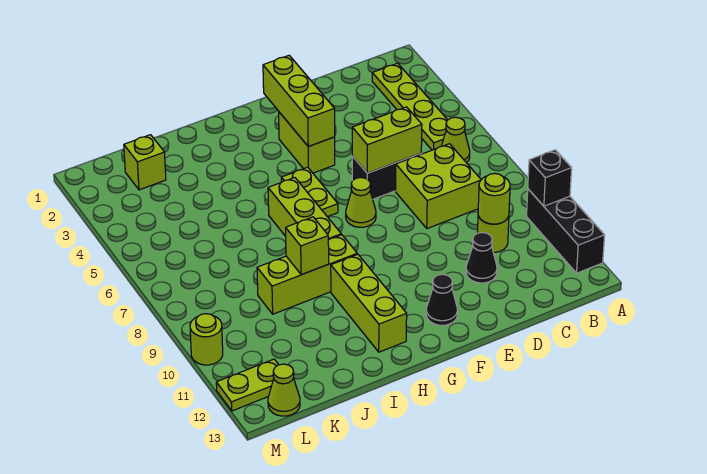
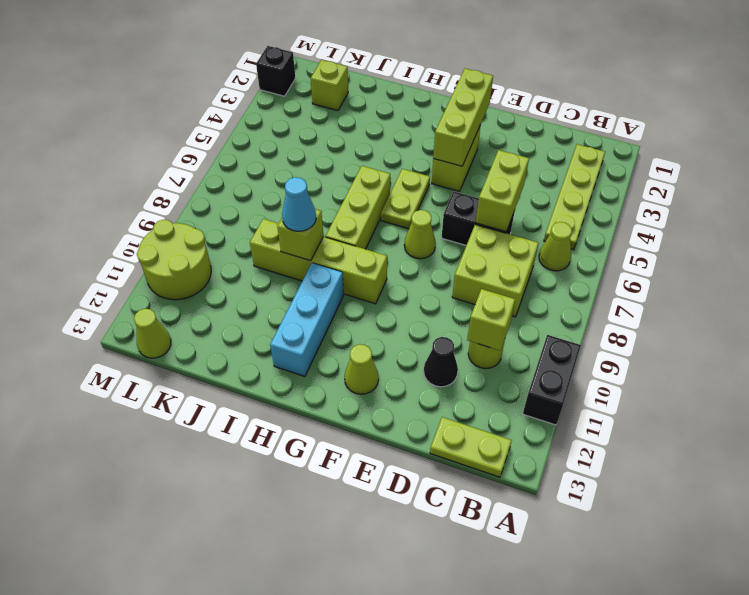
black brick A10:A12 level 1 -> black brick A10:A11 level 1
black brick A10 level 2 -> black brick M2 level 1
lime round brick C10 level 2 -> lime brick C10 level 2
lime brick D6:E6 level 2 -> lime brick D5:D6 level 2
black cone F12 level 1 -> lime cone F12 level 1
lime brick H9:J9 level 1 -> lime brick G9:J9 level 1
lime brick H10:H12 level 1 -> cyan brick H10:H12 level 1
none -> cyan cone I9 level 3
lime plate L12:M12 level 1 -> lime plate B13:C13 level 1
lime round brick M10 level 1 -> lime round brick L10:M11 level 1

